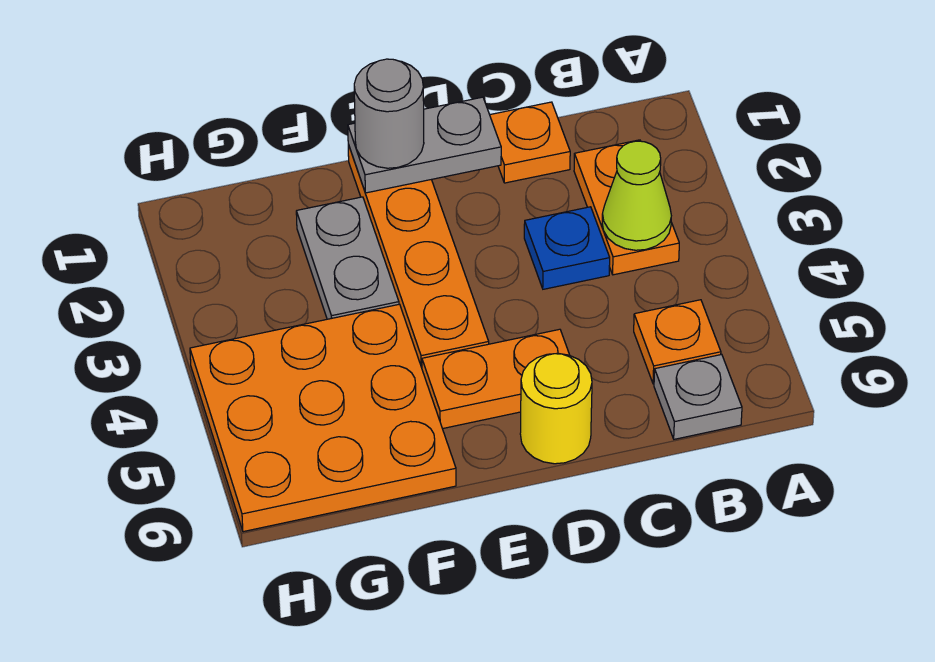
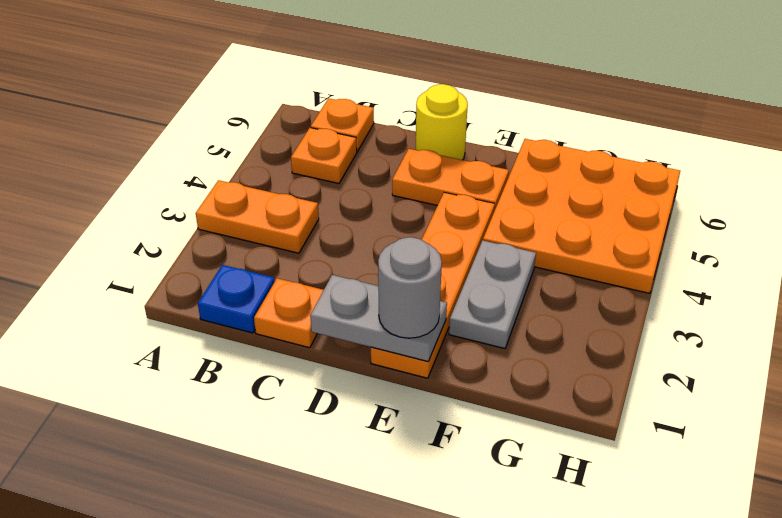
orange plate B2:B3 level 1 -> orange plate A3:B3 level 1
lime cone B3 level 2 -> none
grey plate B6 level 1 -> orange plate B6 level 1
blue plate C3 level 1 -> blue plate B1 level 1

